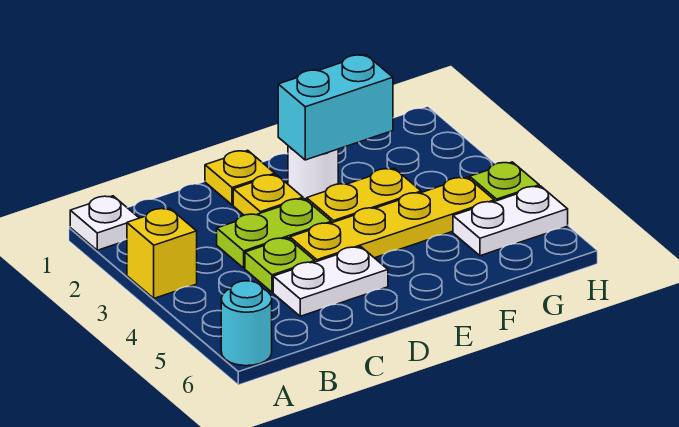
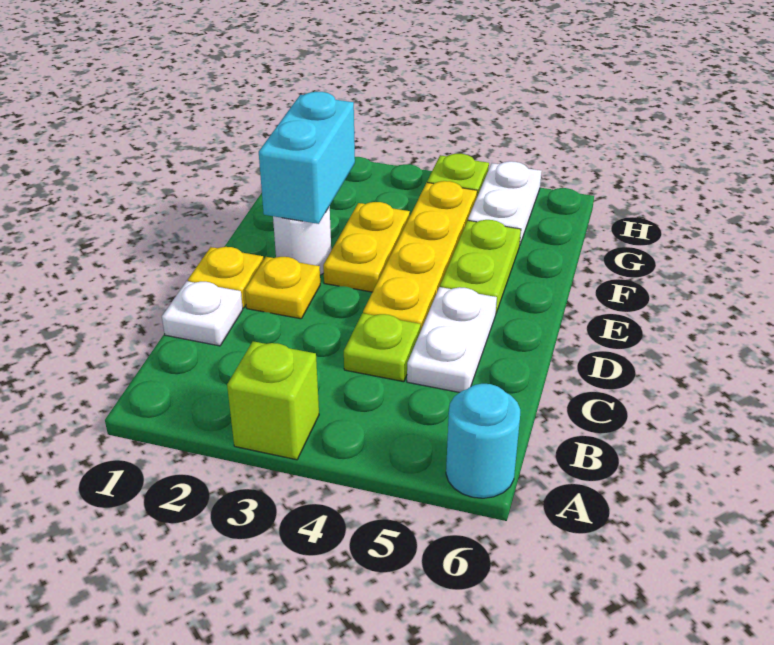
white plate A1 level 1 -> white plate C1 level 1
yellow brick A3 level 1 -> lime brick A3 level 1
lime plate C3:D3 level 1 -> lime plate E5:F5 level 1

